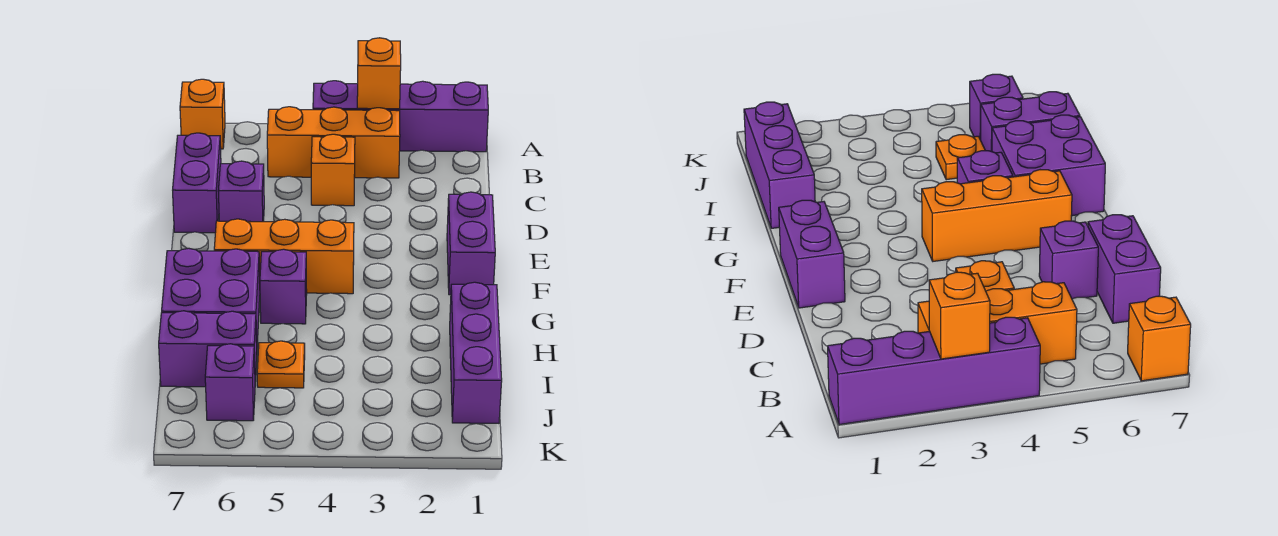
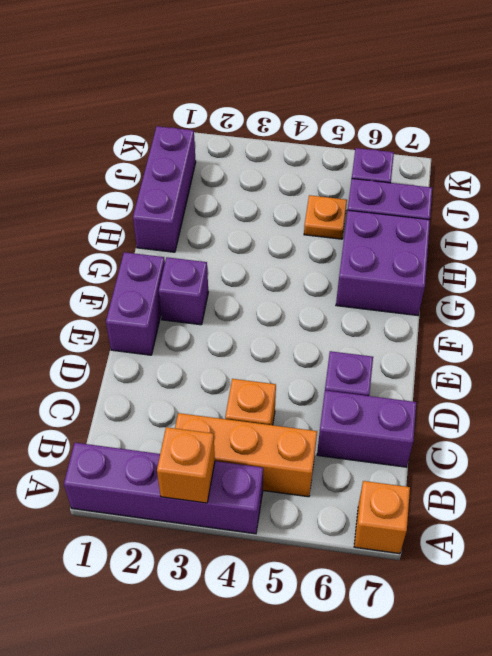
purple brick C7:D7 level 1 -> purple brick C6:C7 level 1
orange brick F4:F6 level 1 -> none
purple brick G5 level 1 -> purple brick F2 level 1

